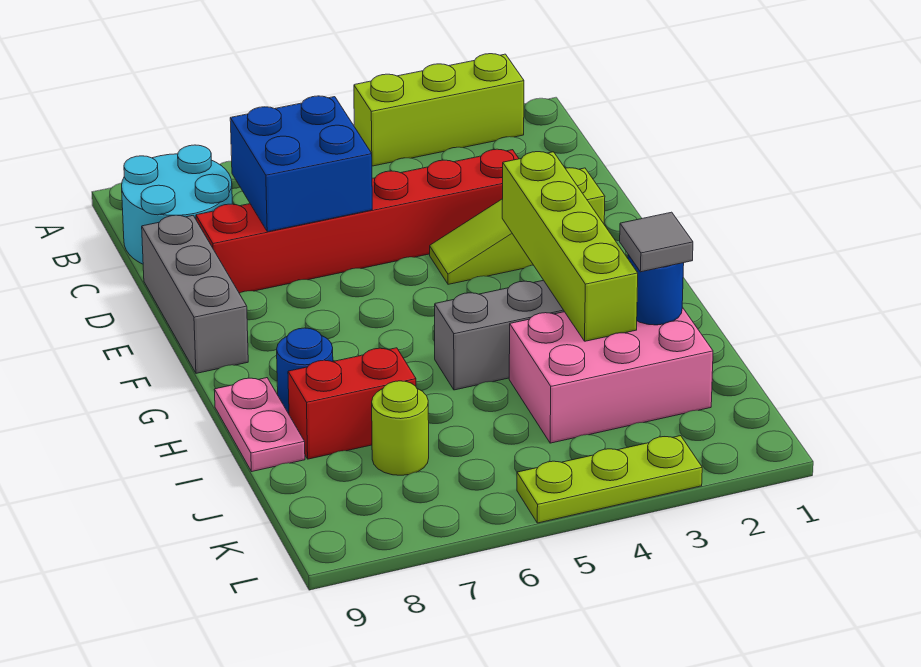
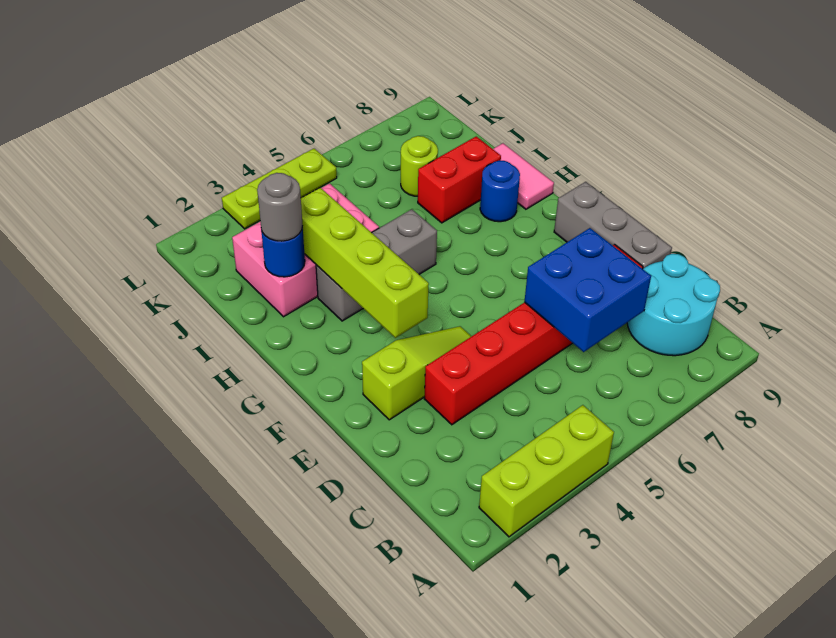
pink plate H9:I9 level 1 -> pink tile H9:I9 level 1
grey tile I2 level 3 -> grey round brick I2 level 3

